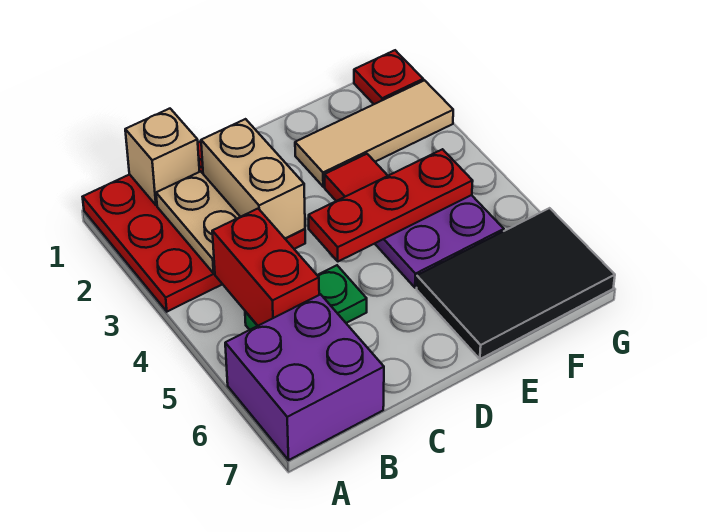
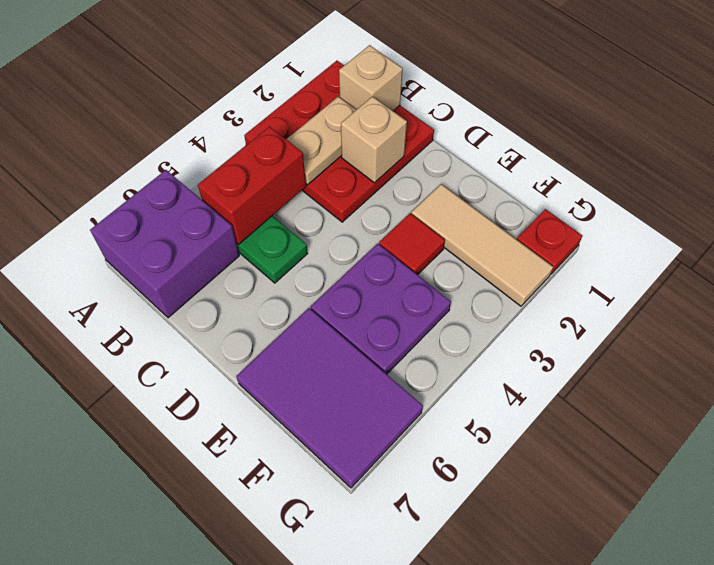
tan brick C2:C3 level 2 -> tan brick C2 level 2
red plate D4:F4 level 2 -> none
black tile E6:G7 level 1 -> purple tile E6:G7 level 1

